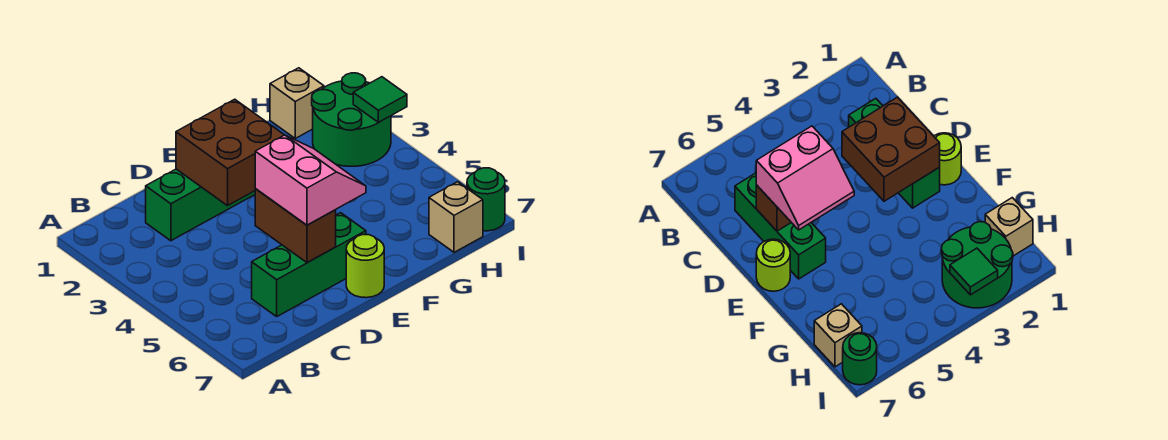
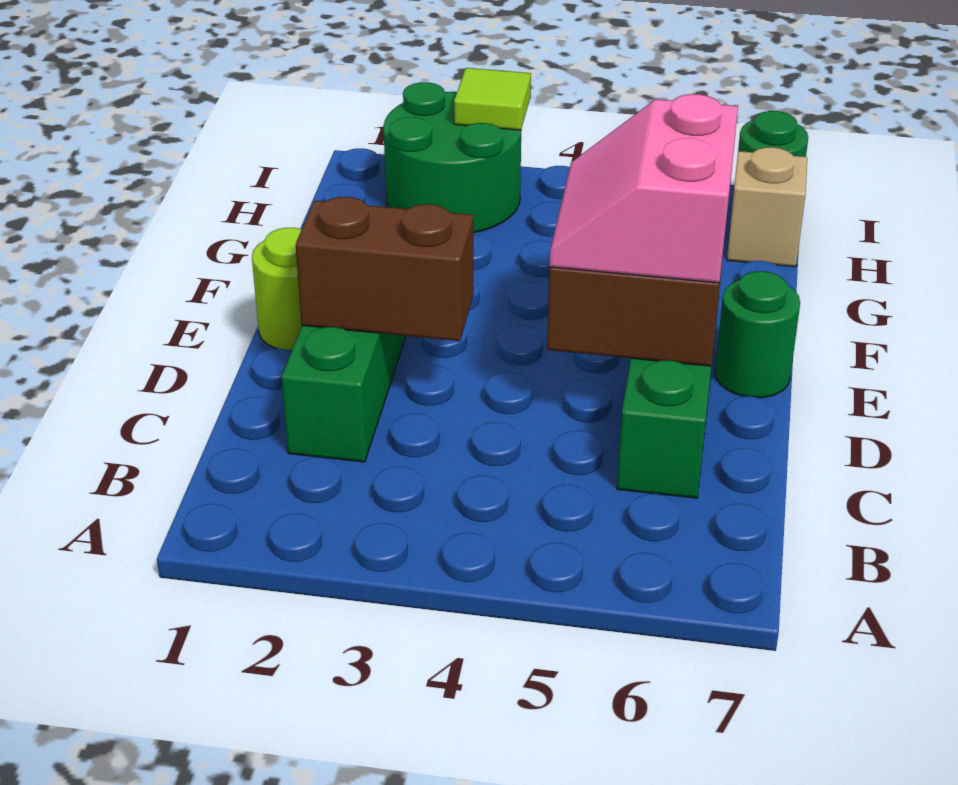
brown brick D2:E3 level 2 -> brown brick D2:D3 level 2
pink slope D5:E6 level 3 top D -> pink slope D5:E6 level 3 top 6
lime round brick E7 level 1 -> green round brick E7 level 1
tan brick H1 level 1 -> none
green tile I3 level 2 -> lime tile I3 level 2

